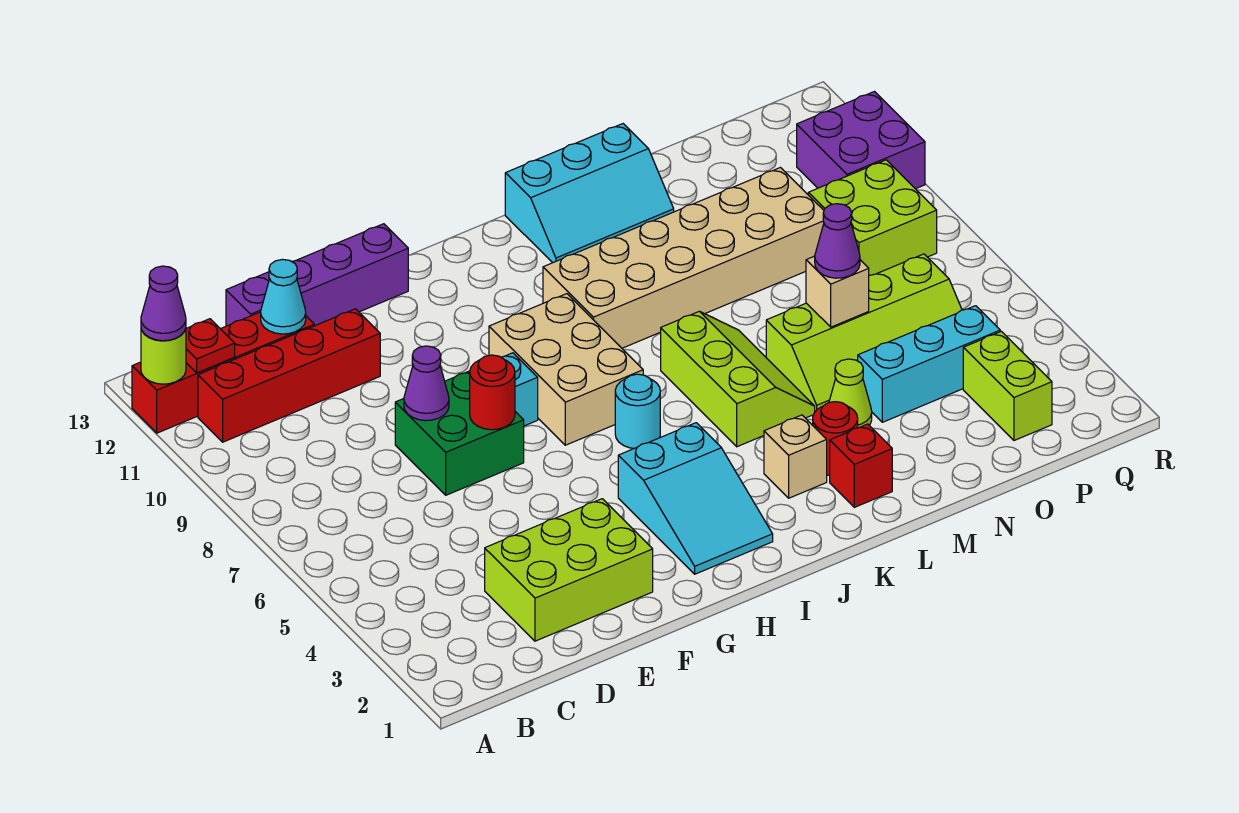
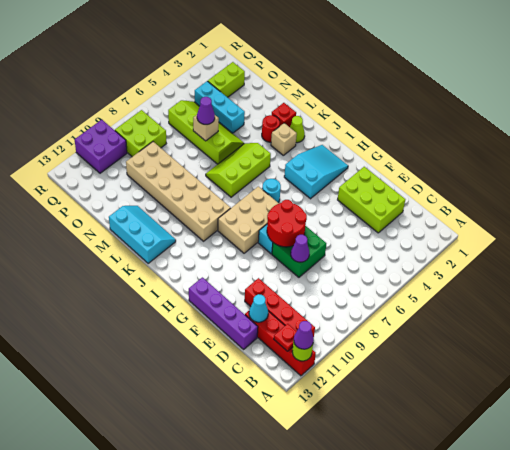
red round brick F7 level 2 -> red round brick F7:G8 level 2
lime cone M4 level 1 -> lime cone K2 level 1

